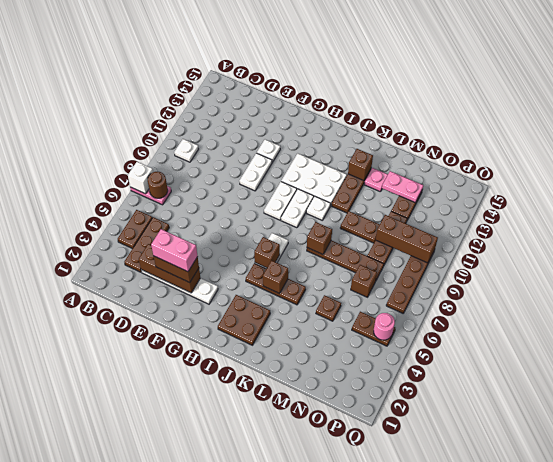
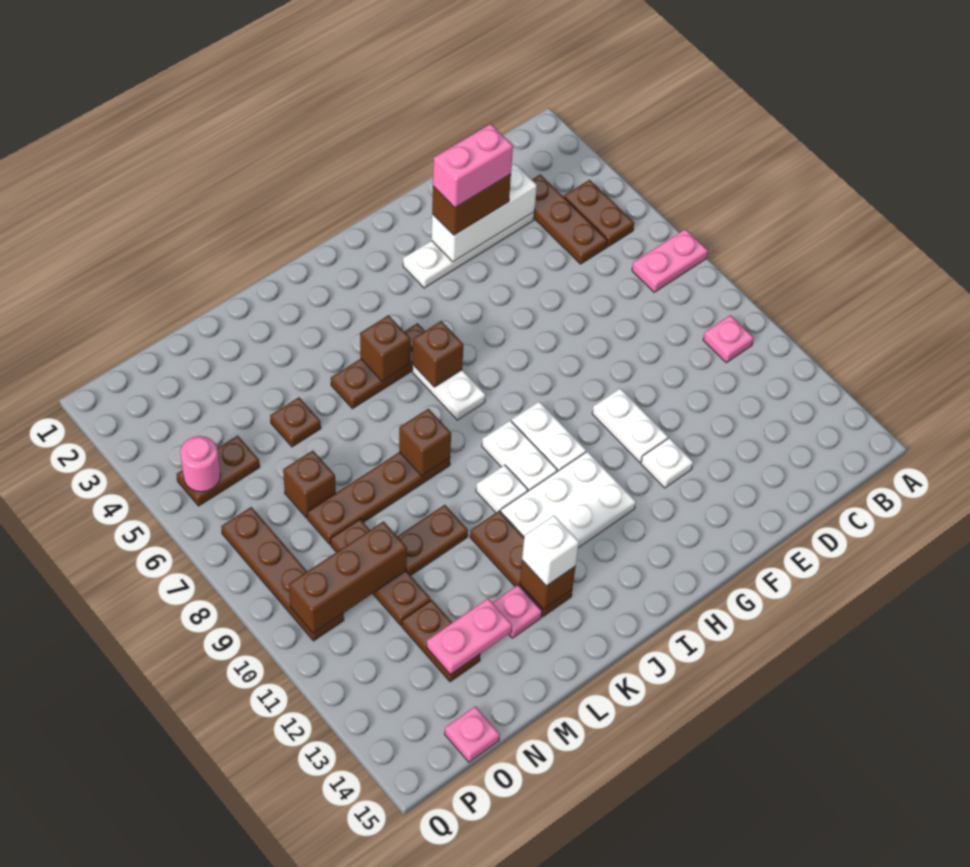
white brick A7 level 2 -> white brick K13 level 3
brown round brick B7 level 2 -> none
white plate B10 level 1 -> pink plate B10 level 1
brown brick D3:F3 level 2 -> white brick D3:F3 level 2
brown plate I2:J3 level 1 -> none
none -> pink plate O15 level 1

